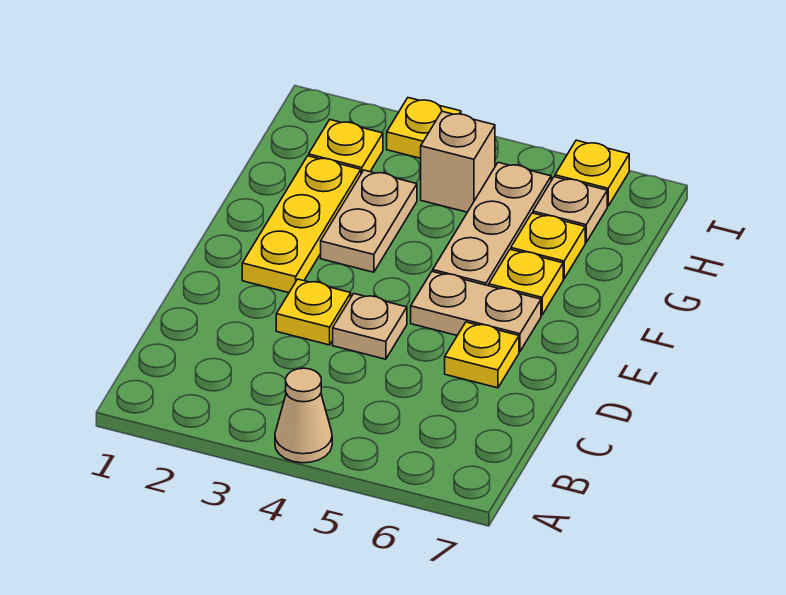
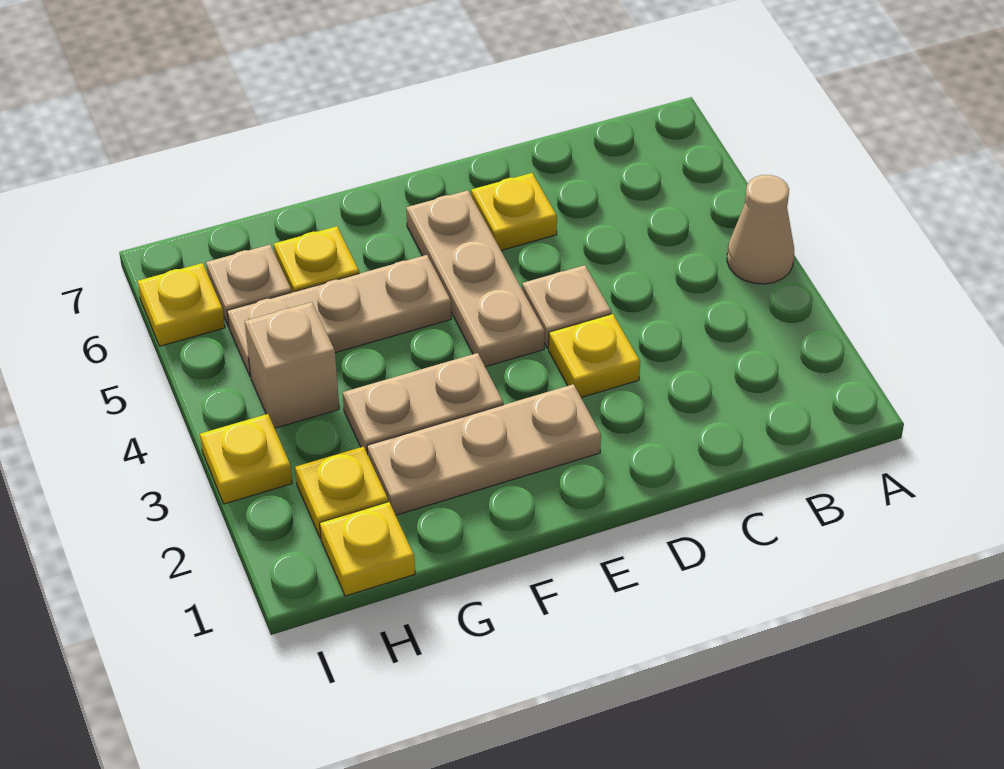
yellow plate E2:G2 level 1 -> tan plate E2:G2 level 1
tan plate E5:E6 level 1 -> tan plate E4:E6 level 1
yellow plate F6 level 1 -> yellow plate H1 level 1

